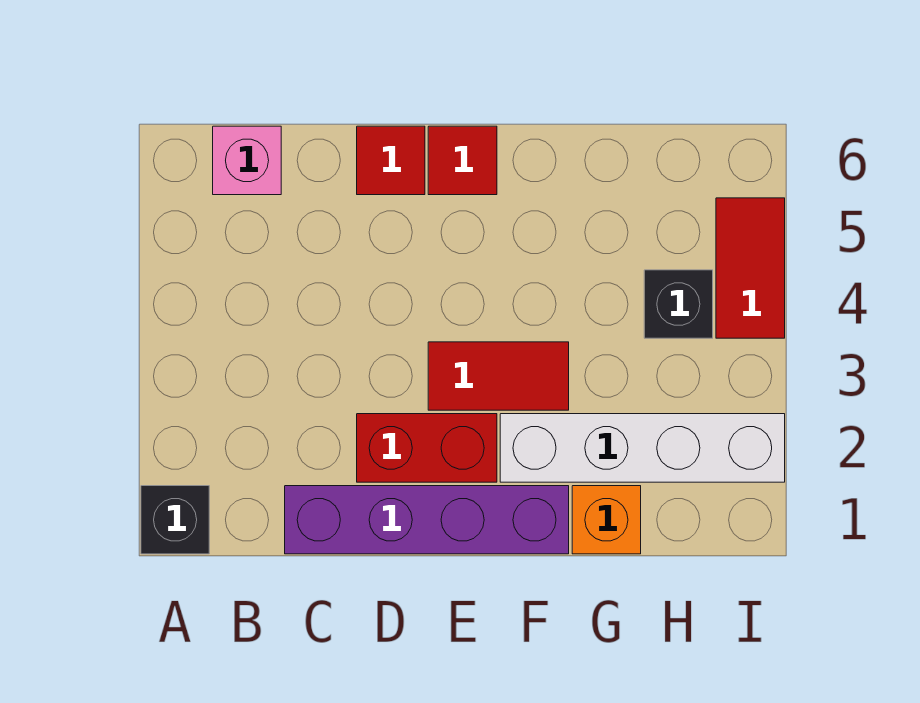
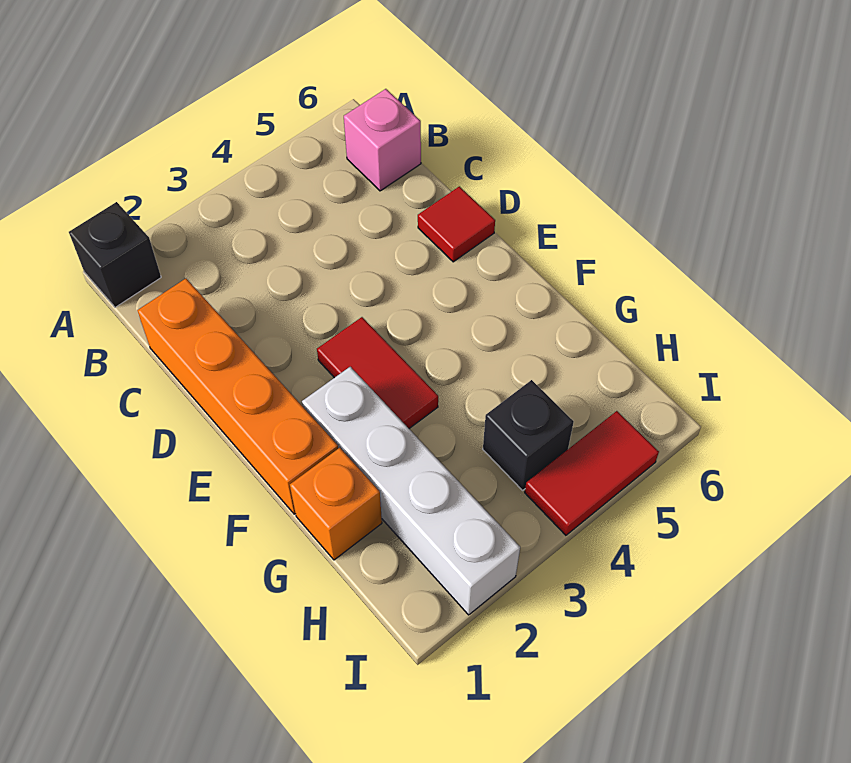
purple brick C1:F1 level 1 -> orange brick C1:F1 level 1
red brick D2:E2 level 1 -> none
red tile E6 level 1 -> none

